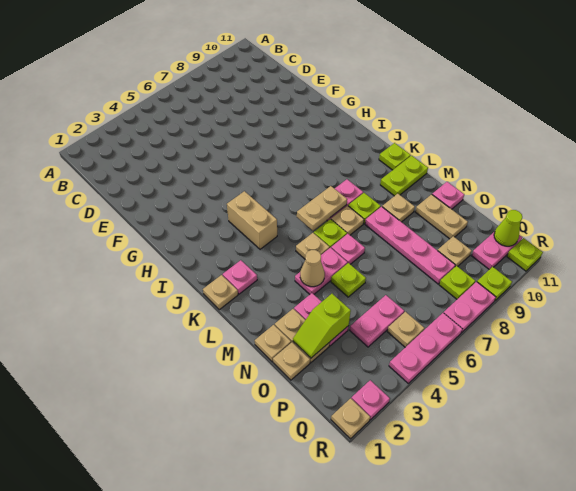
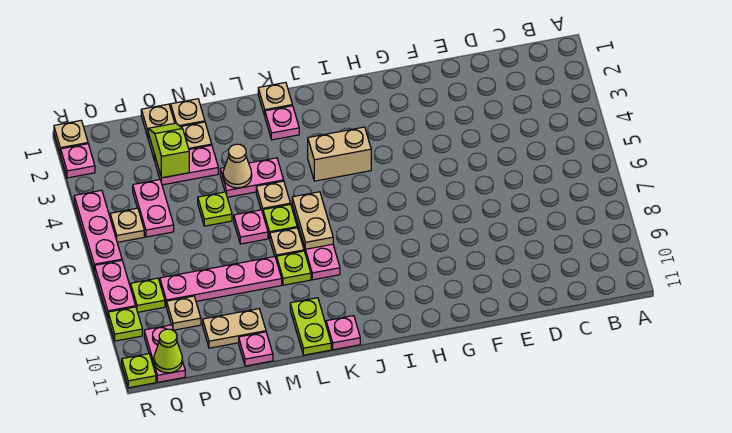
lime plate K11 level 1 -> pink plate K11 level 1
pink plate M4:M5 level 1 -> pink plate L4:M4 level 1
tan plate M9 level 1 -> none

